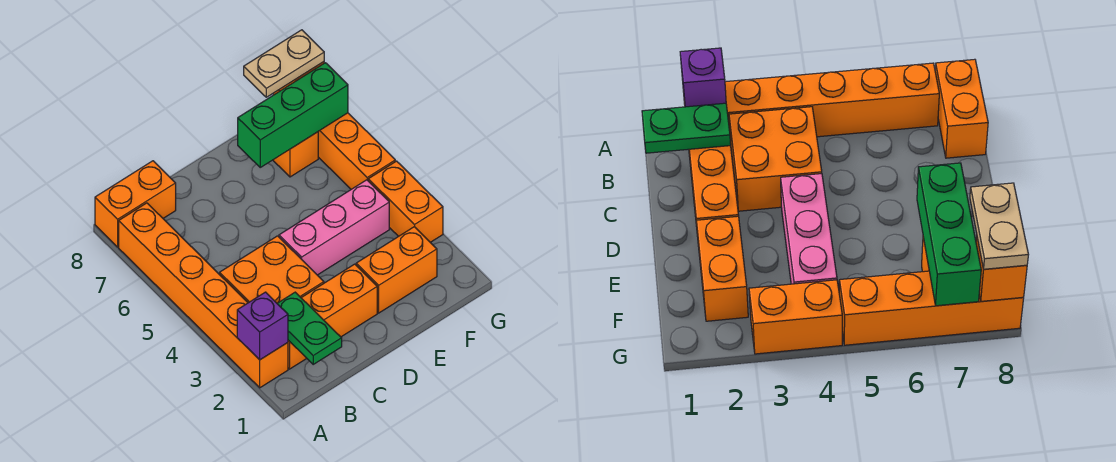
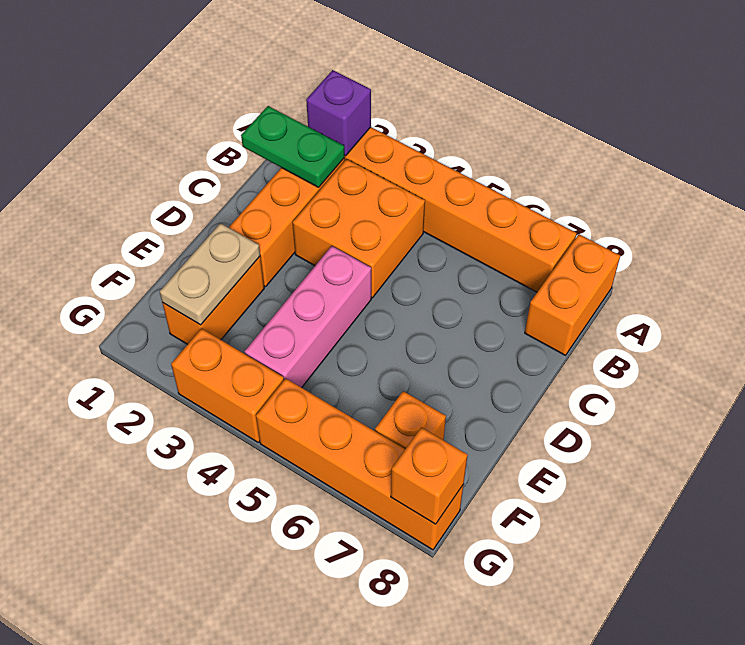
green brick E7:G7 level 2 -> none
tan plate F8:G8 level 3 -> tan plate E2:F2 level 2

